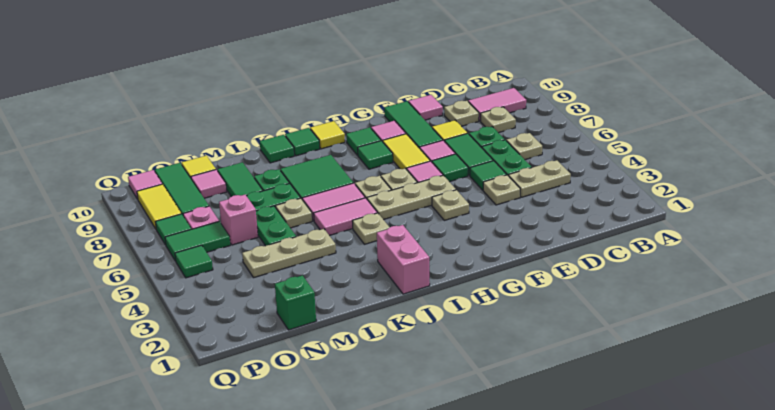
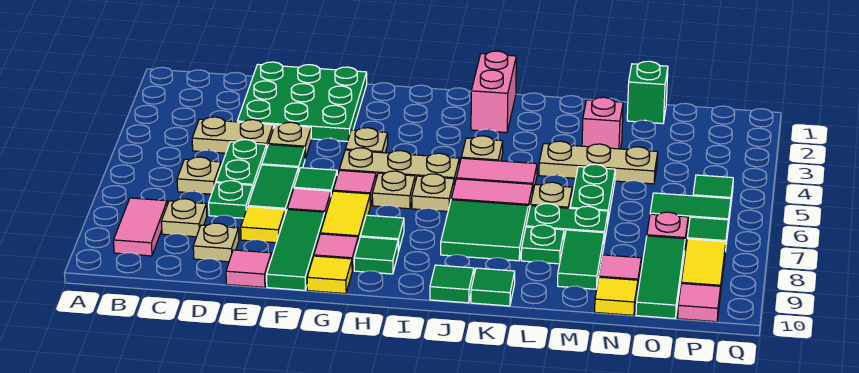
pink tile B9:C9 level 1 -> pink tile B8:B9 level 1
none -> green plate D1:F3 level 1
yellow tile I10 level 1 -> yellow tile G10 level 1
pink brick N6 level 1 -> pink brick M3 level 1

